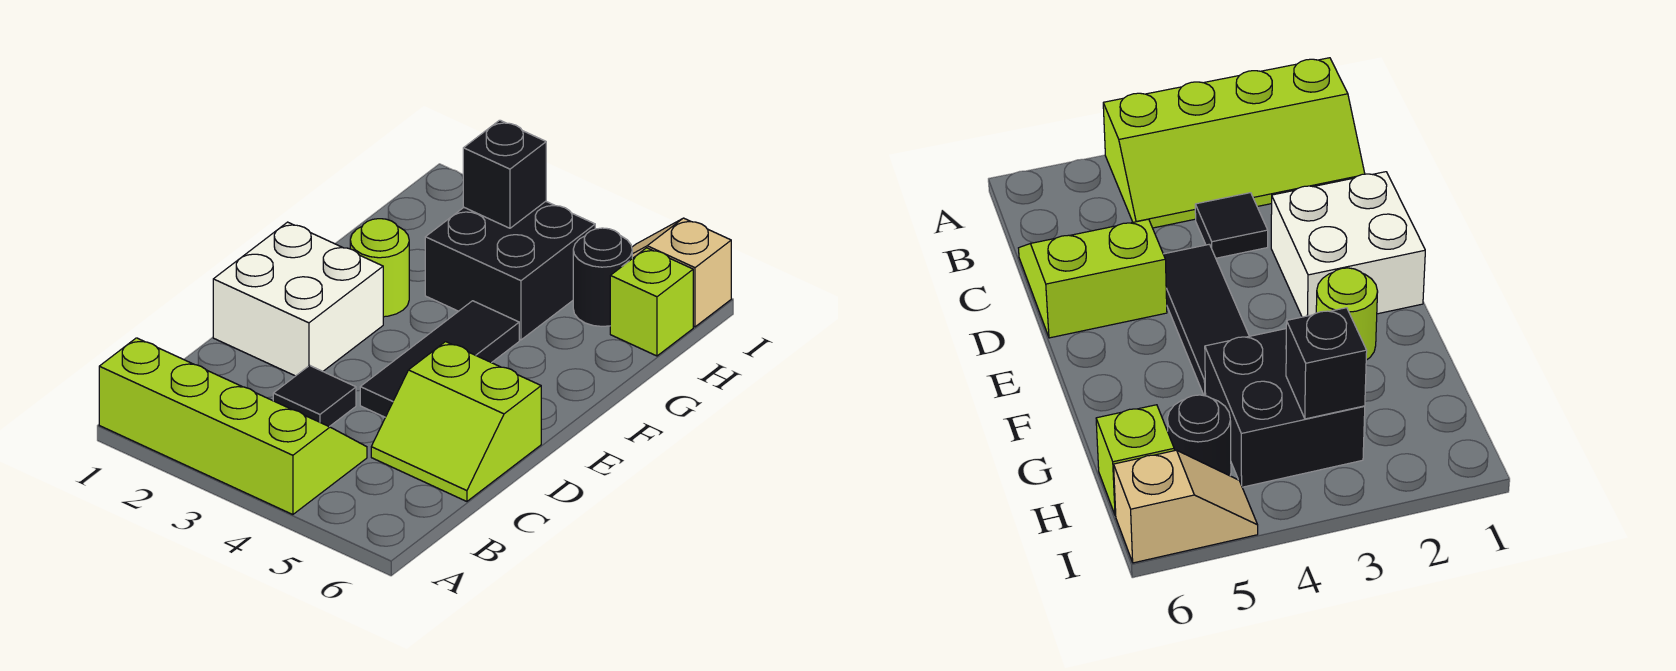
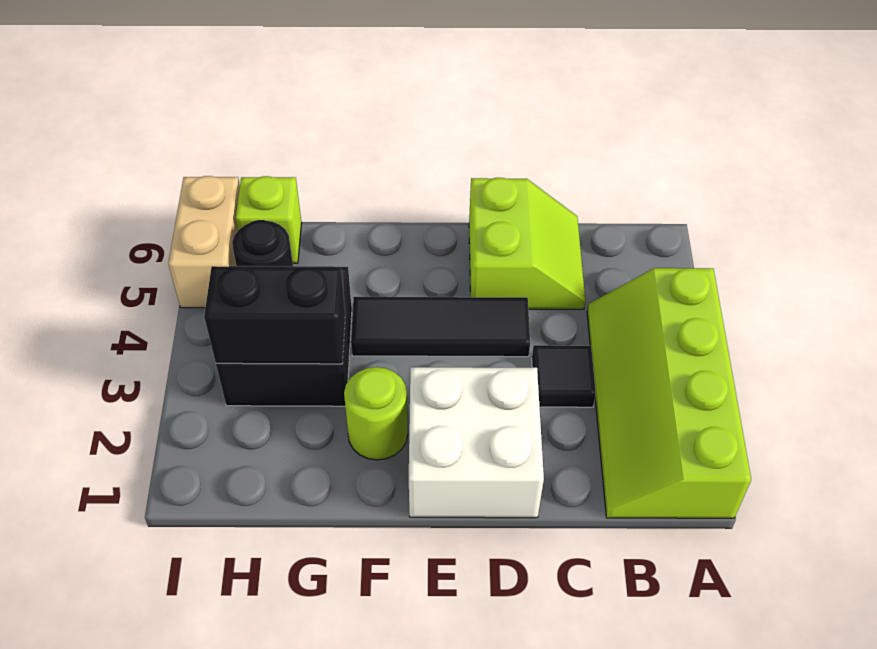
black brick H3 level 2 -> black brick G3:H3 level 2
tan slope I5:I6 level 1 top 6 -> tan brick I5:I6 level 1

